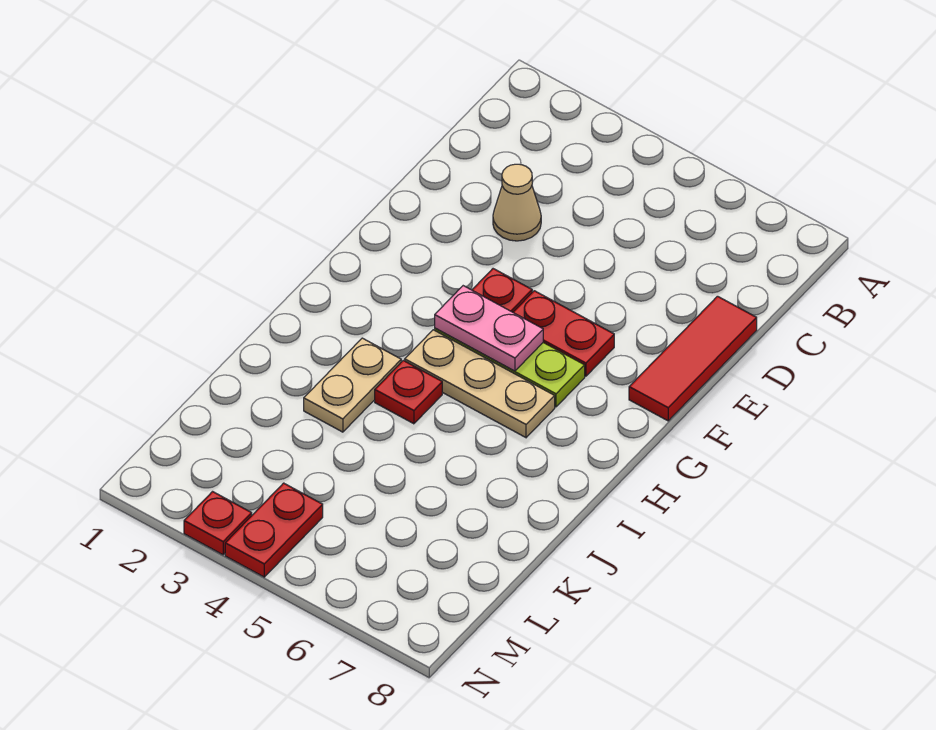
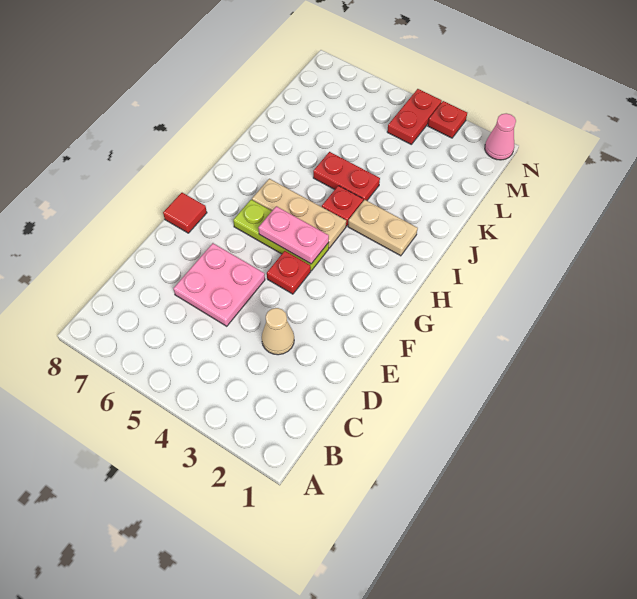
none -> pink plate D5:E6 level 1
red tile D8:F8 level 1 -> red tile F8 level 1
red plate F5:F6 level 1 -> red plate J4:J5 level 1
tan plate I3:J3 level 1 -> tan plate I2:I3 level 1
none -> pink cone N1 level 1

